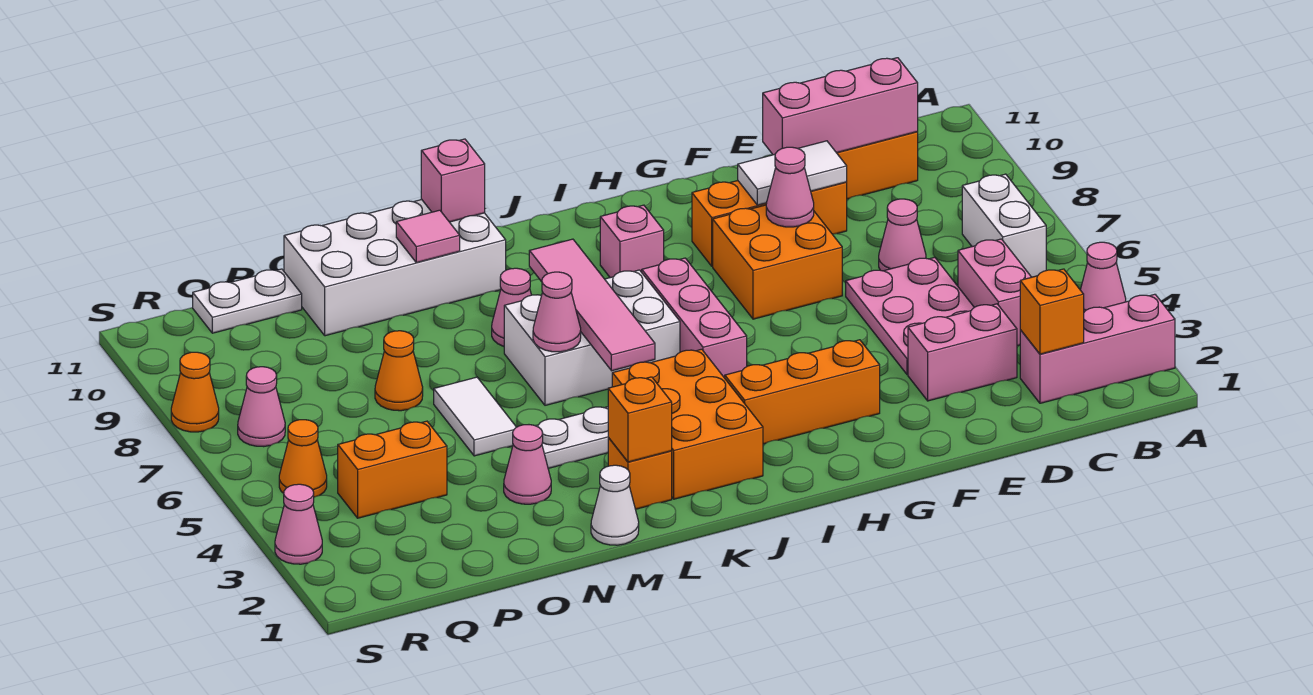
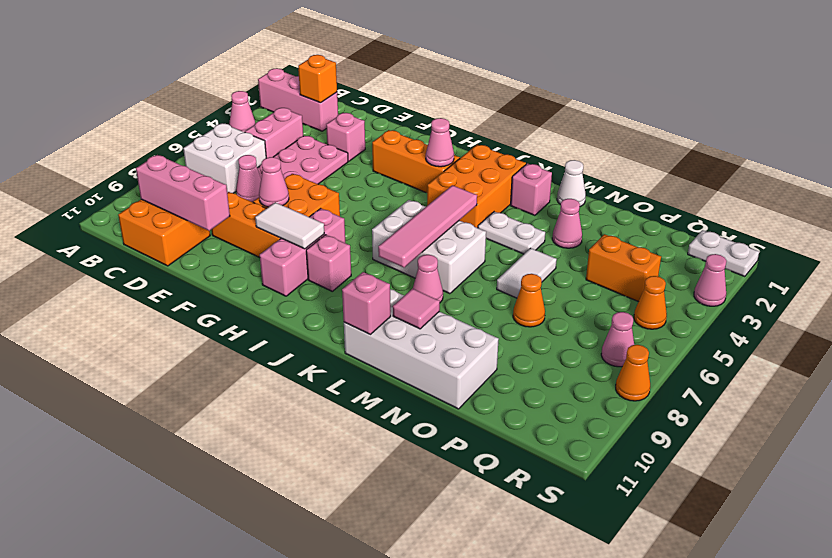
white brick B6:B7 level 1 -> white brick B6:C7 level 1
pink brick D3:E3 level 1 -> pink brick E3 level 1
white tile E9:F9 level 2 -> white tile G9:H9 level 2
pink brick I5:I7 level 1 -> pink brick H8:H10 level 1
orange brick L2 level 1 -> pink brick L2 level 1
orange brick L2 level 2 -> none
pink cone L6 level 2 -> pink cone I3 level 2
white plate P11:Q11 level 1 -> white plate R1:S1 level 1

